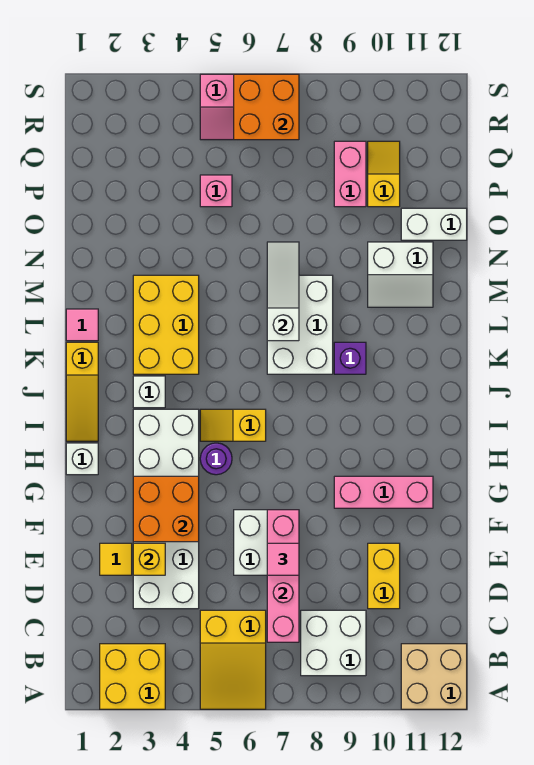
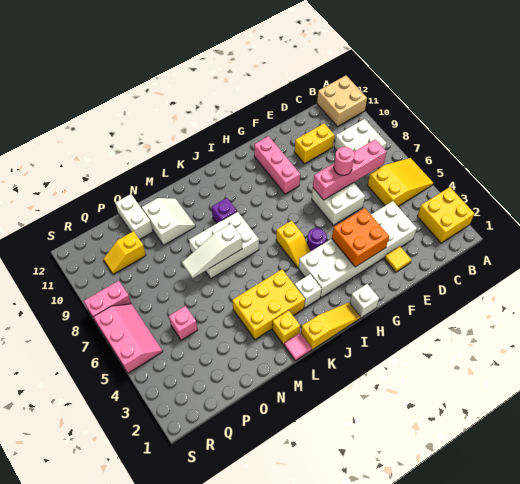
yellow brick E3 level 2 -> yellow brick L2 level 1
pink tile E7 level 3 -> pink round brick E7 level 3
pink brick P9:Q9 level 1 -> pink brick R8:S8 level 1
orange brick R6:S7 level 2 -> none

